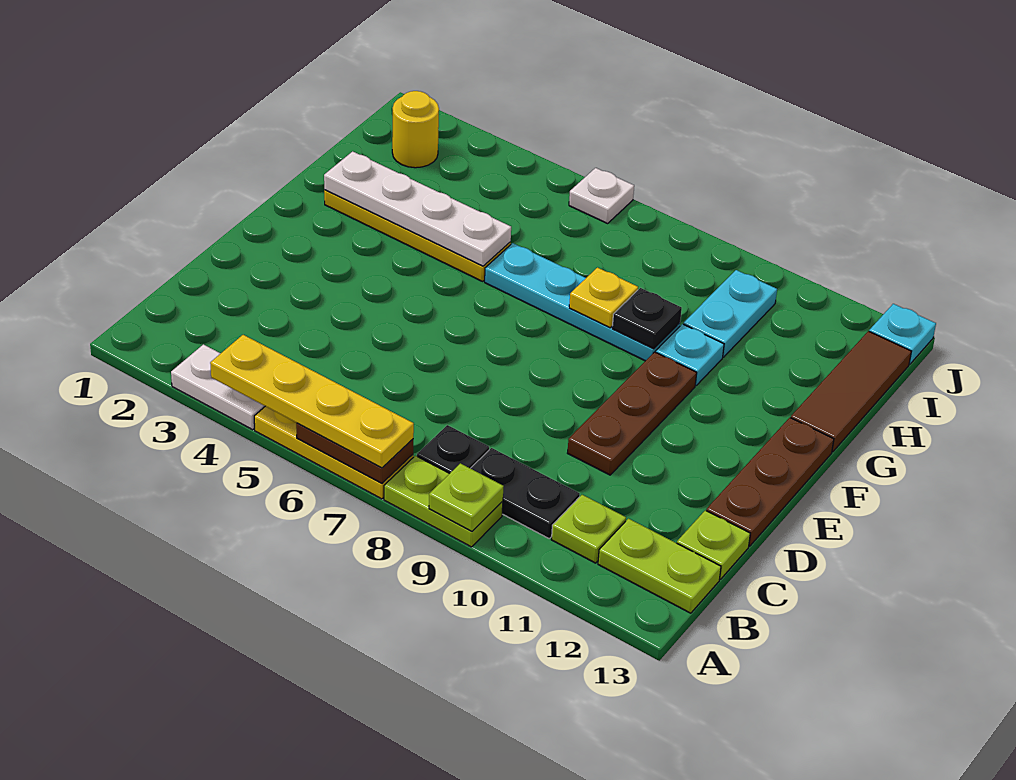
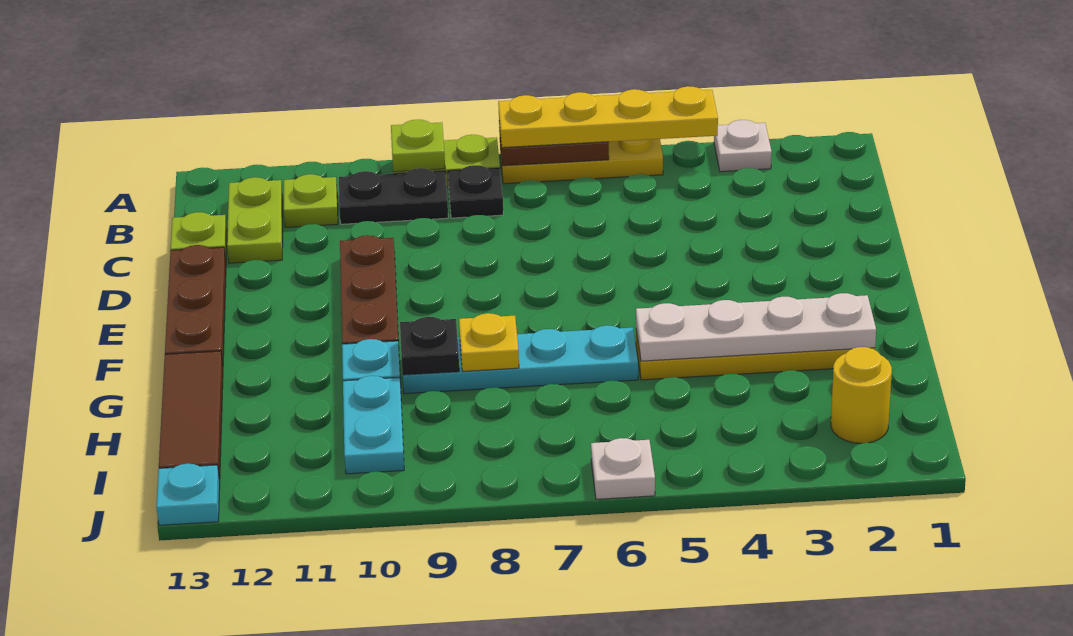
white plate A3:A4 level 1 -> white plate A3 level 1
lime plate B12:B13 level 1 -> lime plate B12:C12 level 1

